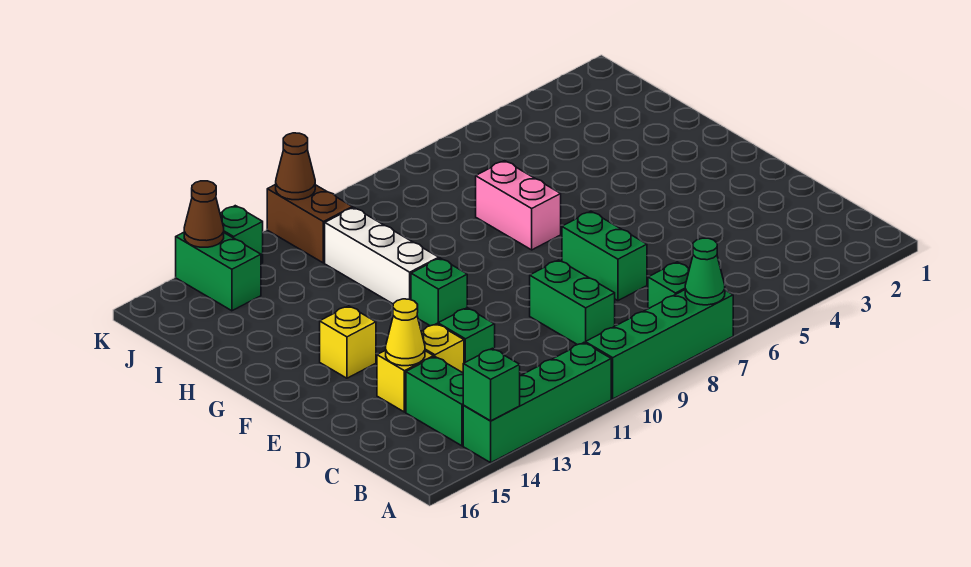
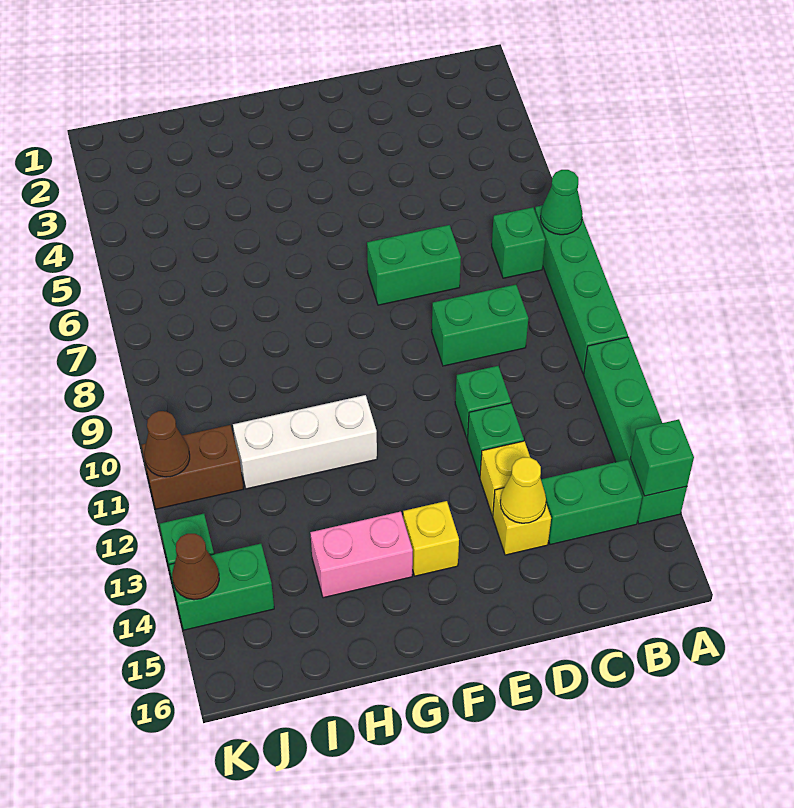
green brick F11 level 1 -> green brick D11 level 1
pink brick G7:H7 level 1 -> pink brick G14:H14 level 1

